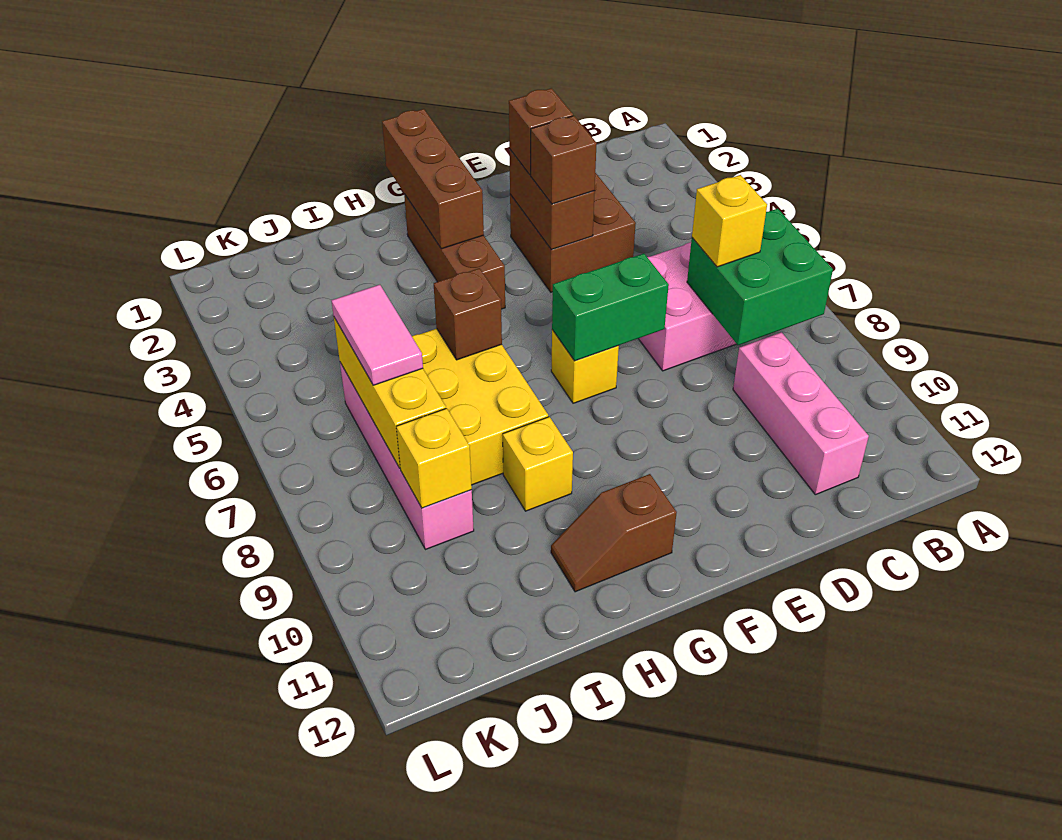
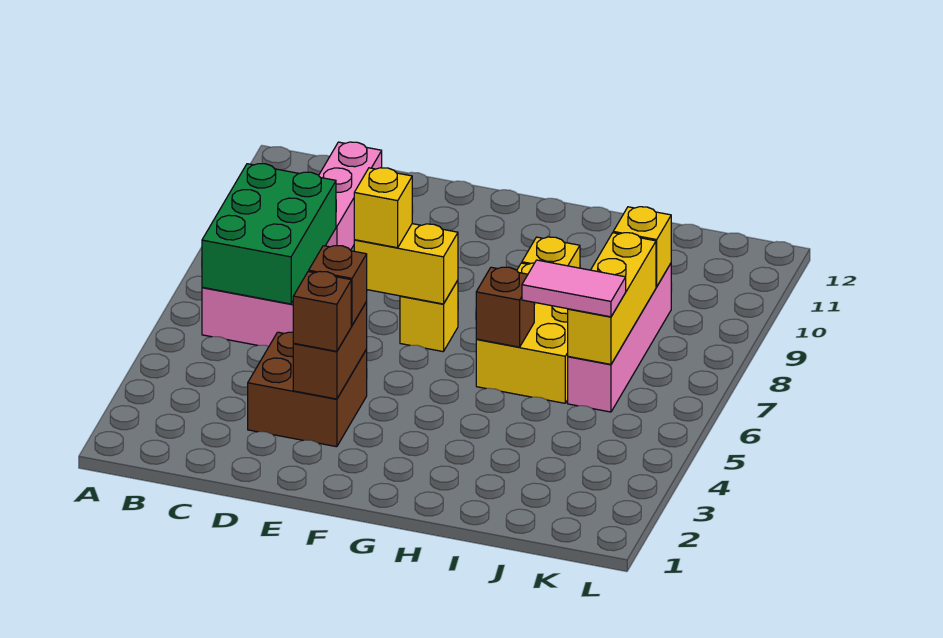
green brick B7:C8 level 2 -> green brick B6:C8 level 2
yellow brick C7 level 3 -> yellow brick E7 level 3
green brick E7:F7 level 2 -> yellow brick E7:F7 level 2
brown brick G1:G3 level 2 -> none
brown brick G2:G4 level 1 -> none
brown slope G11:H11 level 1 top G -> none
pink tile J6:J7 level 3 -> pink tile I6:J6 level 3

